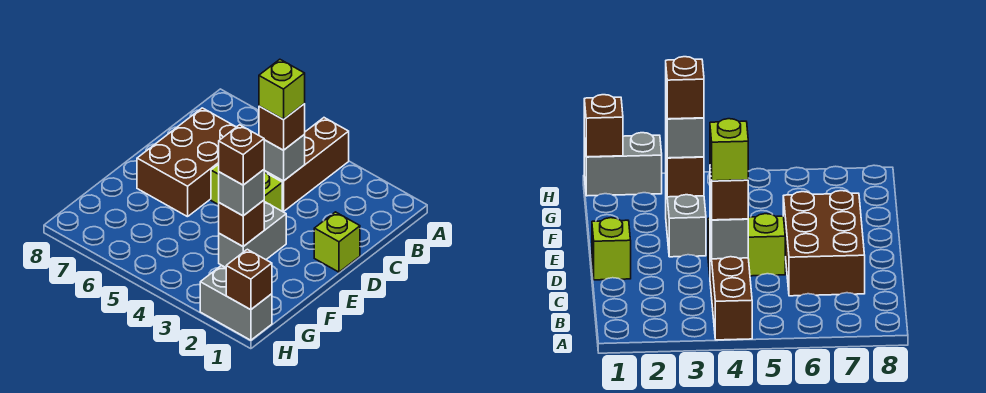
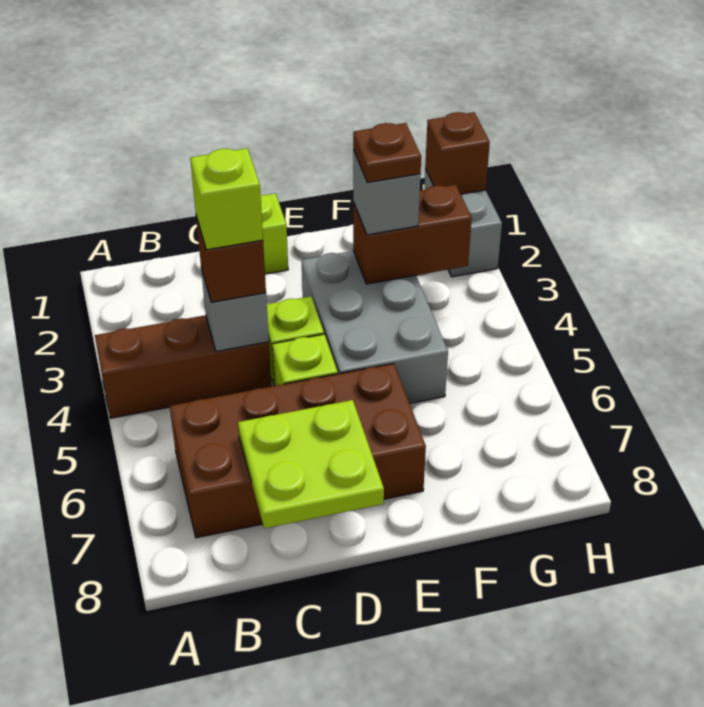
brown brick C6:E7 level 1 -> brown brick B6:E7 level 1
none -> lime plate C7:D8 level 2
grey brick E3:F3 level 1 -> grey brick E3:F5 level 1
brown brick F3 level 2 -> brown brick F3:G3 level 2
brown brick F3 level 4 -> brown plate F3 level 4

